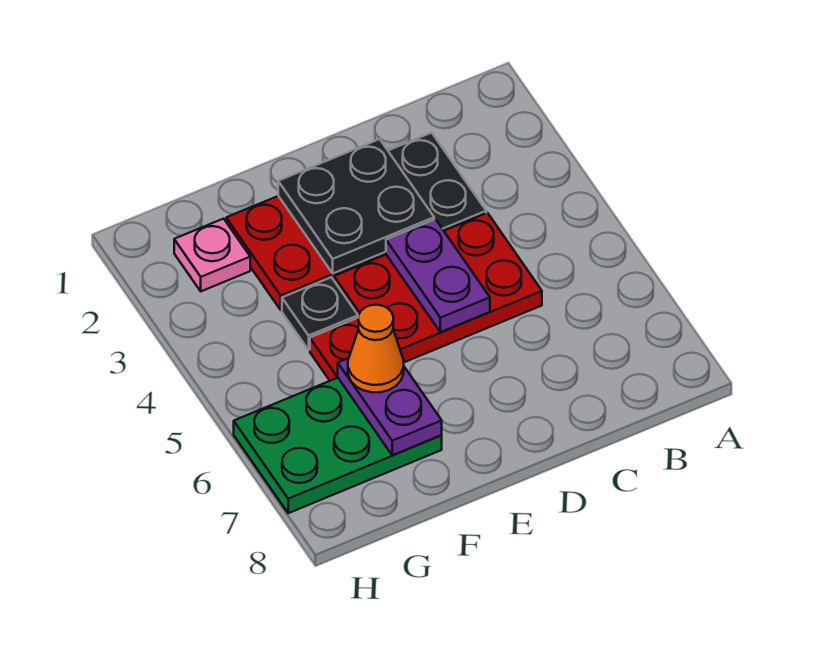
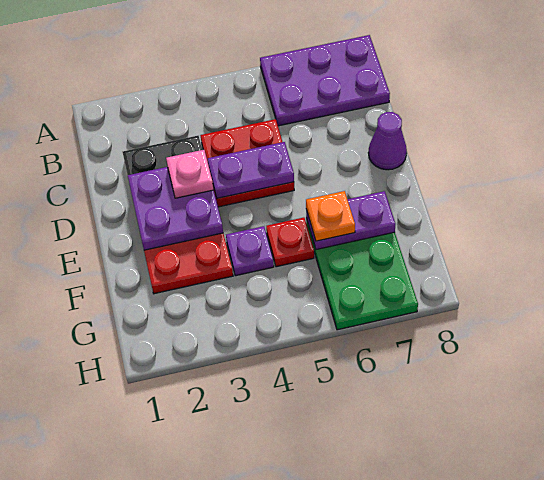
none -> purple plate A6:B8 level 1
red plate C4:E5 level 1 -> red plate C4:D5 level 1
black plate D2:E3 level 2 -> purple plate D2:E3 level 2
none -> purple cone D8 level 1
black plate F4 level 1 -> purple plate F4 level 1
orange cone F6 level 3 -> orange plate F6 level 3
pink plate G2 level 1 -> pink plate D3 level 3

